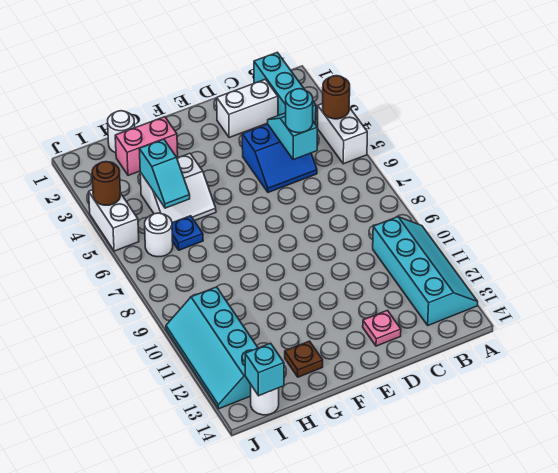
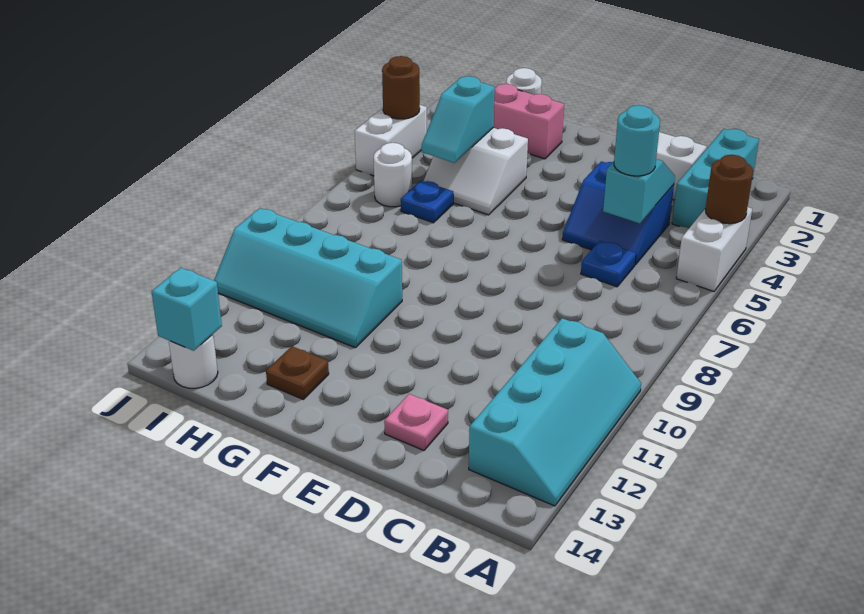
none -> blue plate C6 level 1
cyan slope I10:J13 level 1 top I -> cyan slope G10:J11 level 1 top 10

